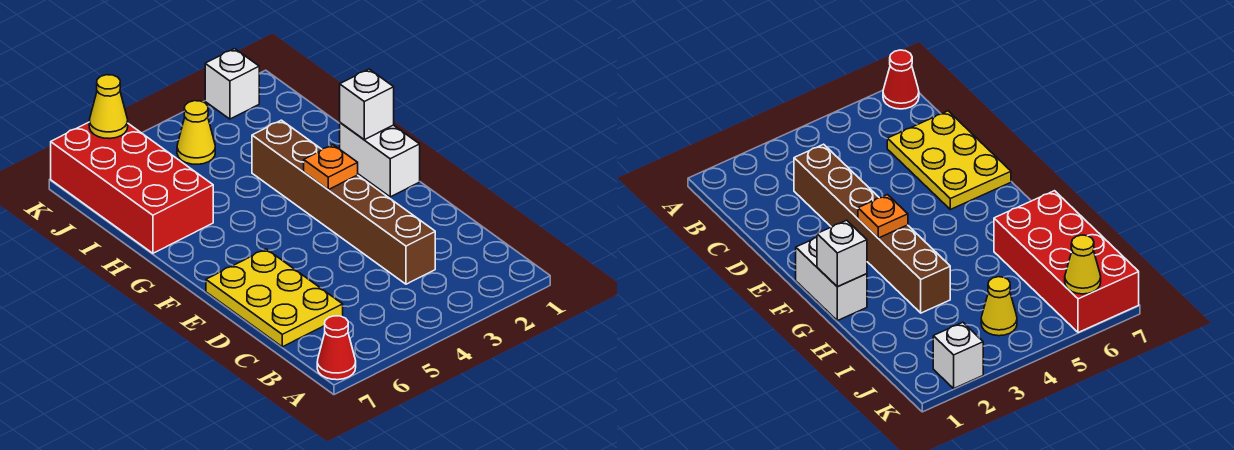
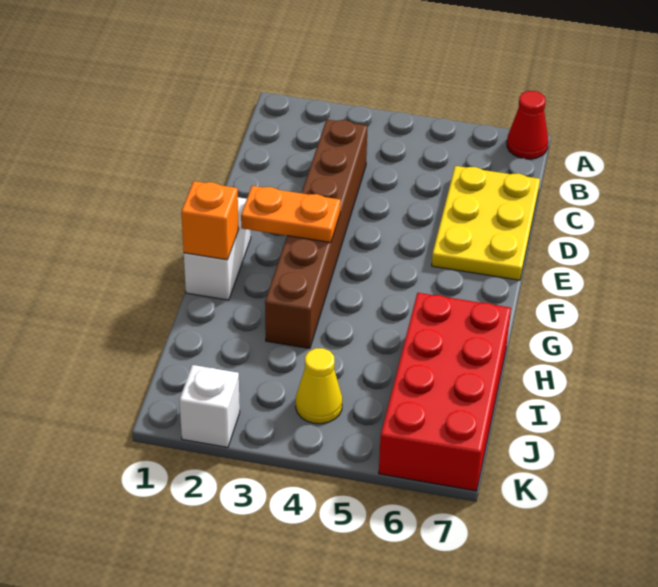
orange plate F3 level 2 -> orange plate F2:F3 level 2
white brick G1 level 2 -> orange brick G1 level 2
yellow cone K6 level 2 -> none

